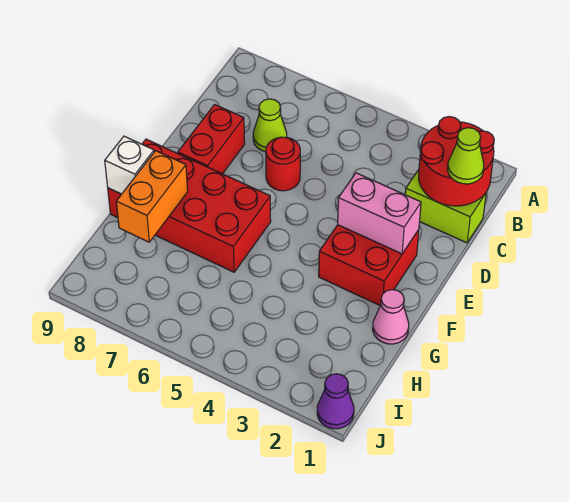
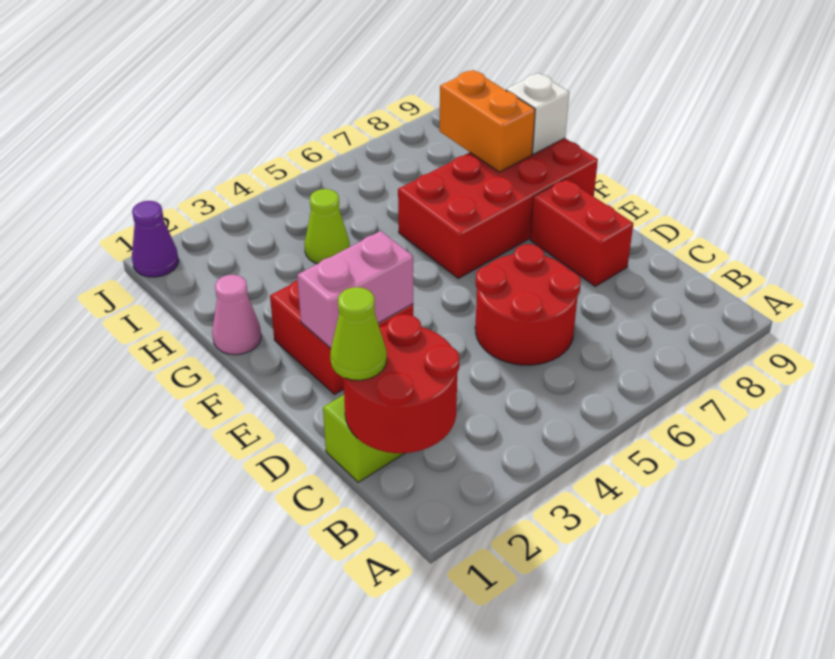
lime cone C7 level 1 -> lime cone H4 level 1
red round brick D6 level 1 -> red round brick C5:D6 level 1

